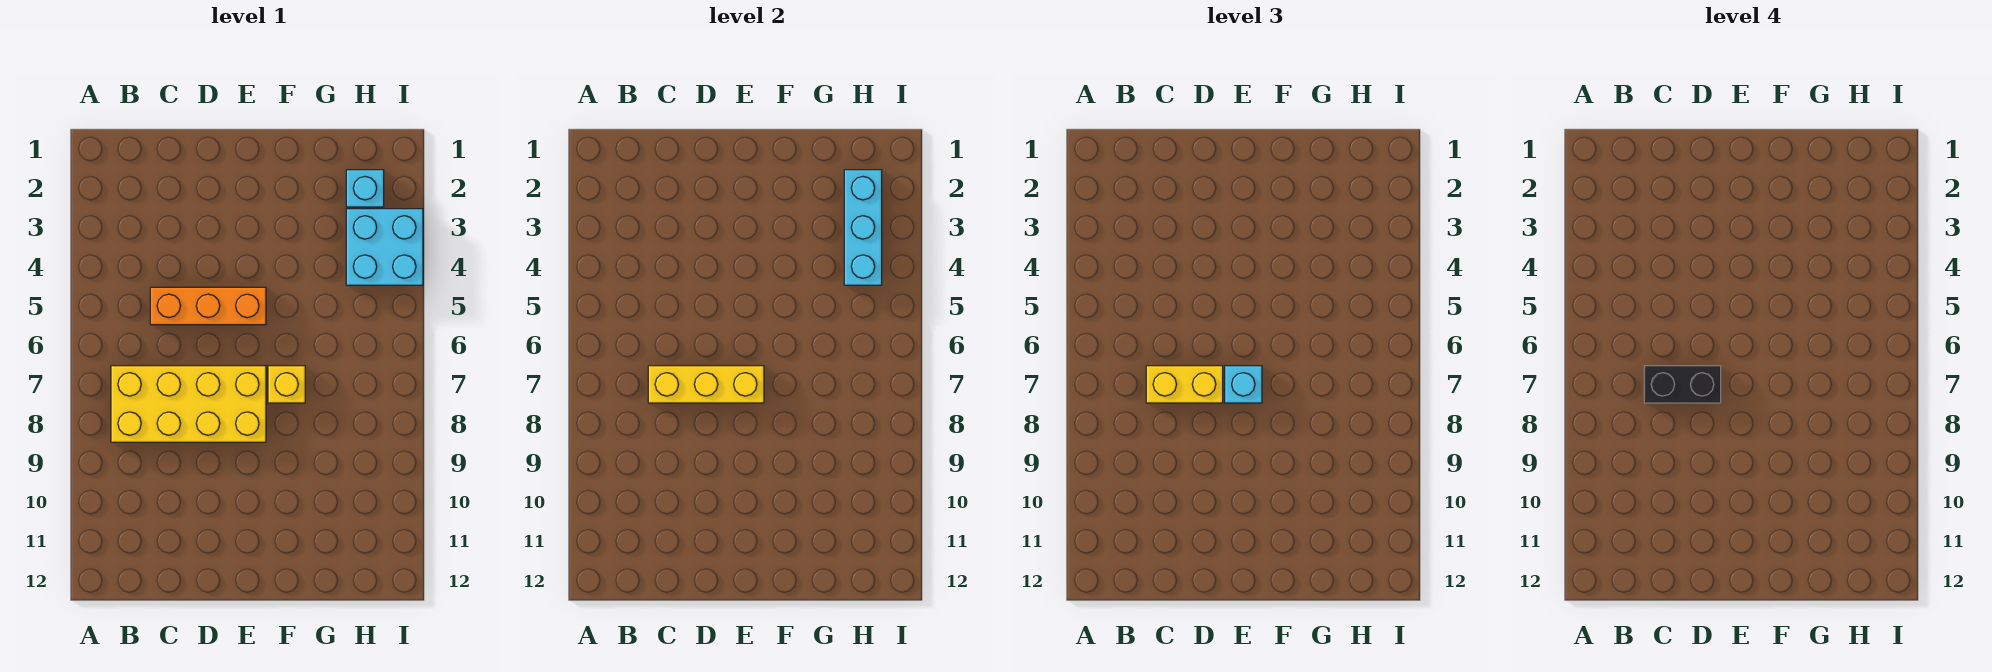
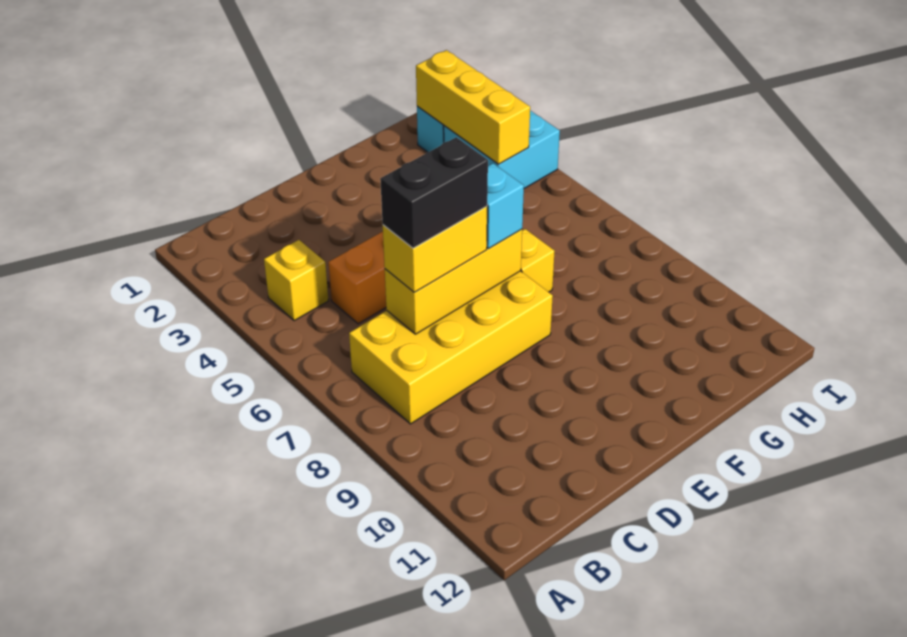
none -> yellow brick B4 level 1
cyan brick H2:H4 level 2 -> yellow brick H2:H4 level 2

